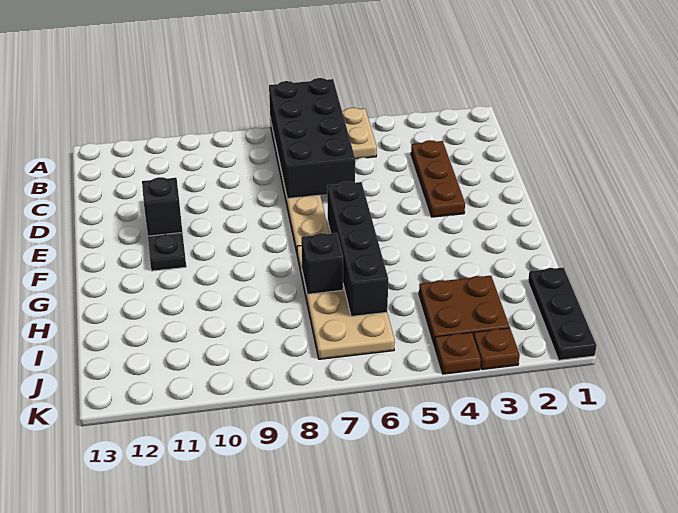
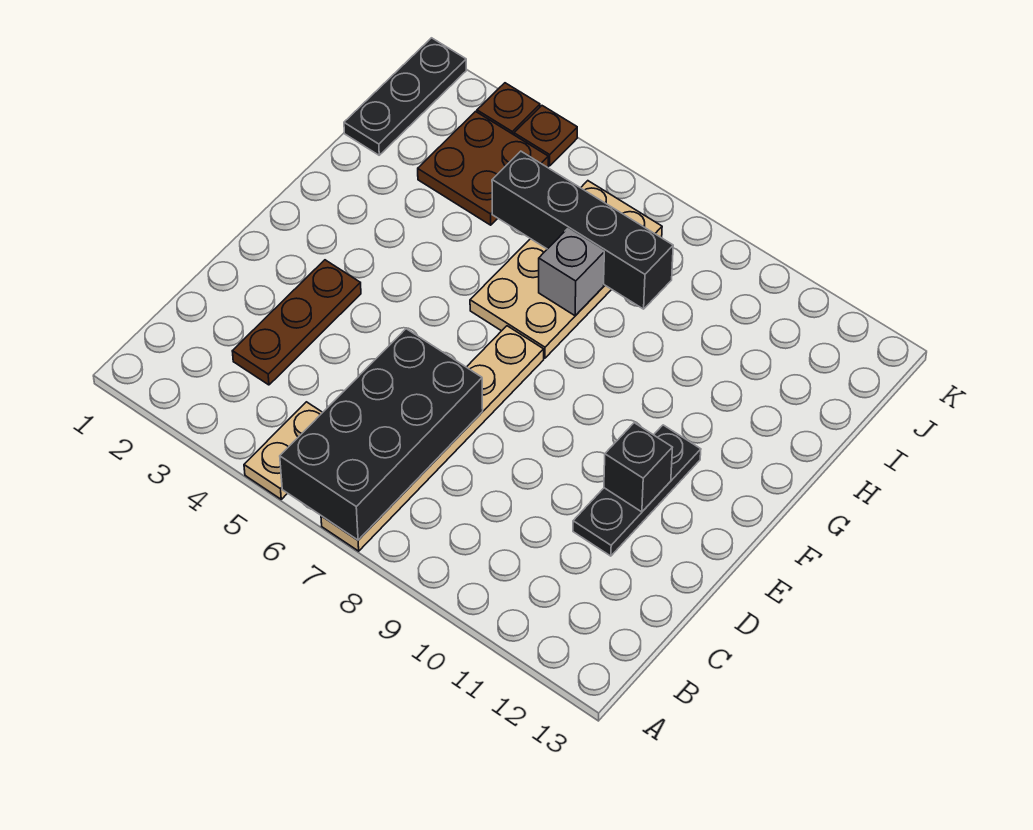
black brick F6:I6 level 2 -> black brick I5:I8 level 2
black brick H7 level 2 -> grey brick H7 level 2

